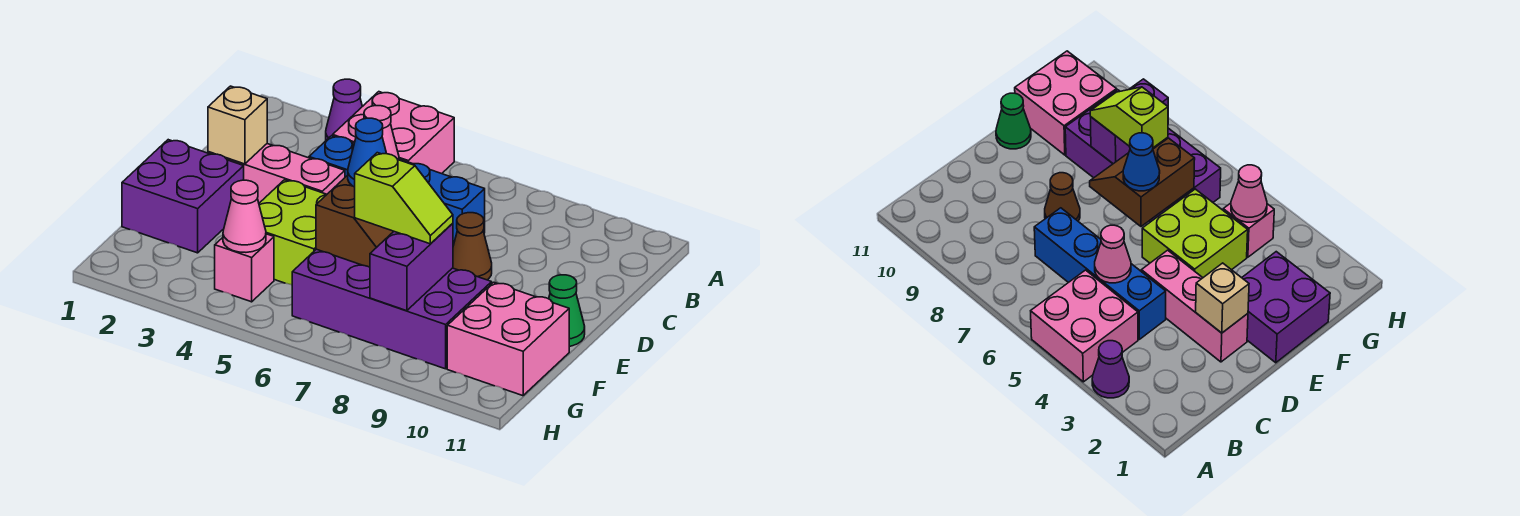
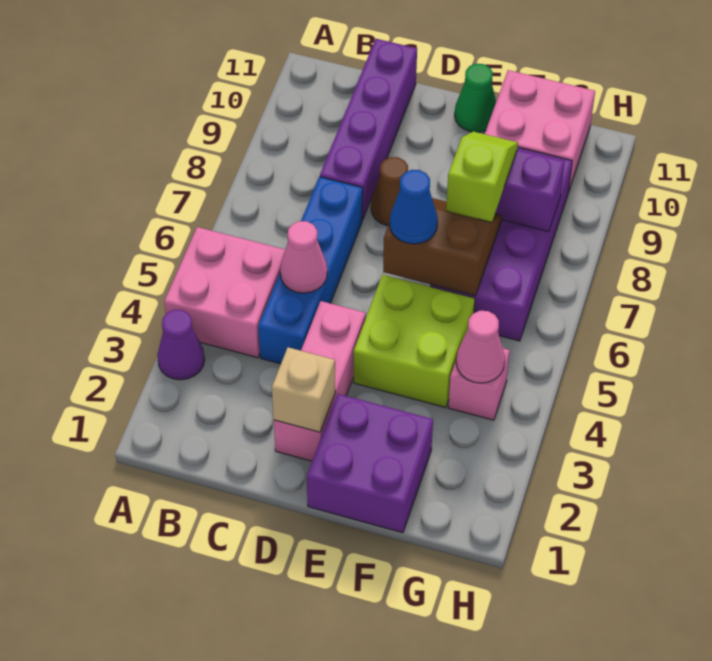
none -> purple brick C8:C11 level 1

